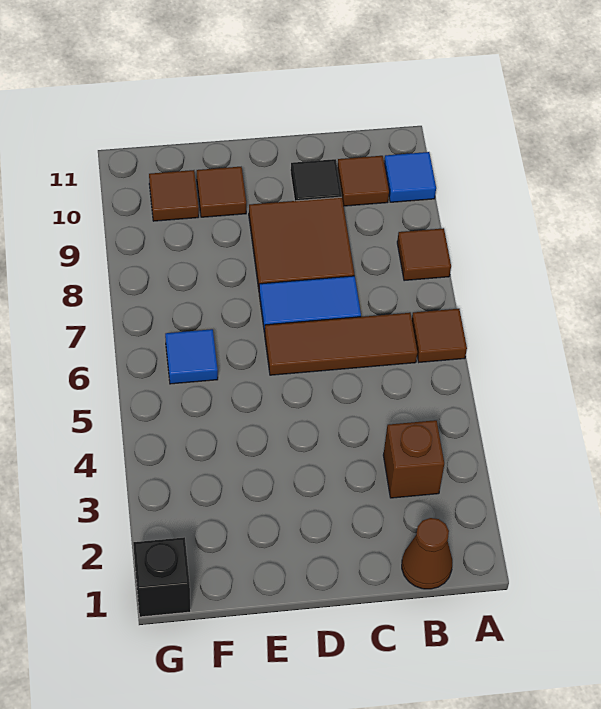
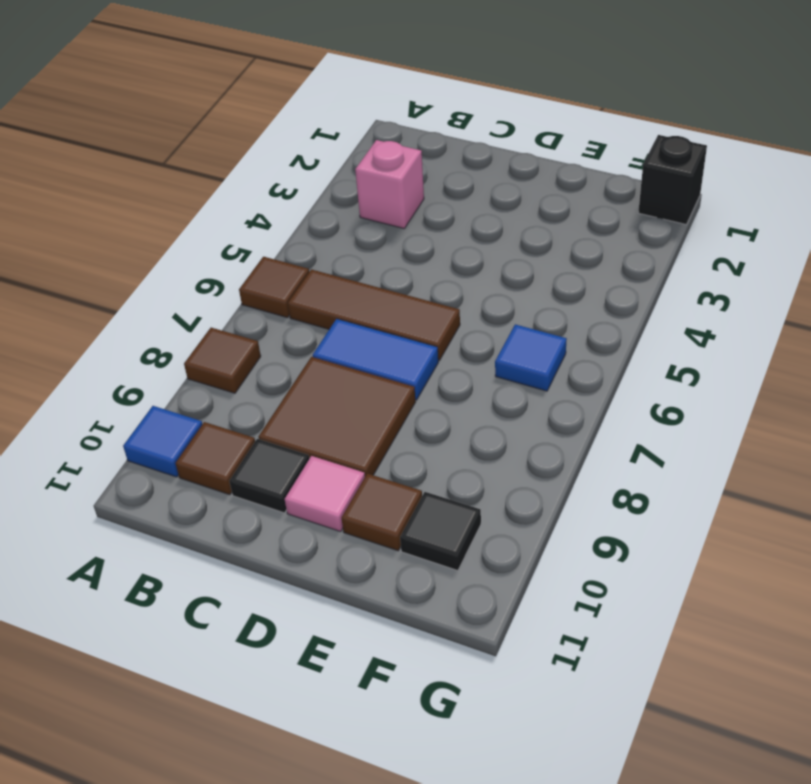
brown cone B1 level 1 -> none
brown brick B3 level 1 -> pink brick B3 level 1
none -> pink tile D10 level 1
brown tile F10 level 1 -> black tile F10 level 1

